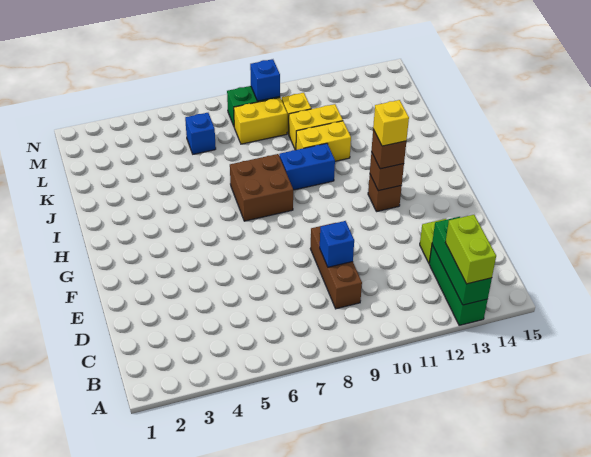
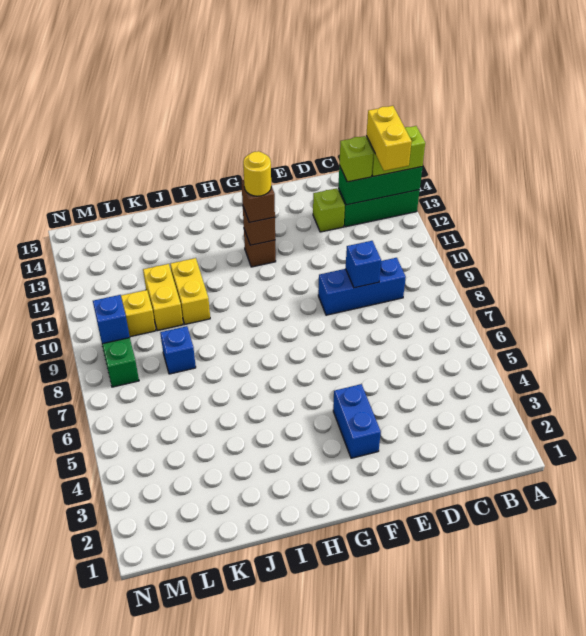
brown brick C9:E9 level 1 -> blue brick C9:E9 level 1
none -> lime brick C13 level 3
yellow brick G12 level 4 -> yellow round brick G12 level 4
brown brick H7:I8 level 1 -> none
blue brick I9:I10 level 1 -> blue brick F3:F4 level 1
blue brick L6 level 1 -> blue brick K8 level 1
yellow brick L8:L9 level 1 -> yellow brick B12:B13 level 4

